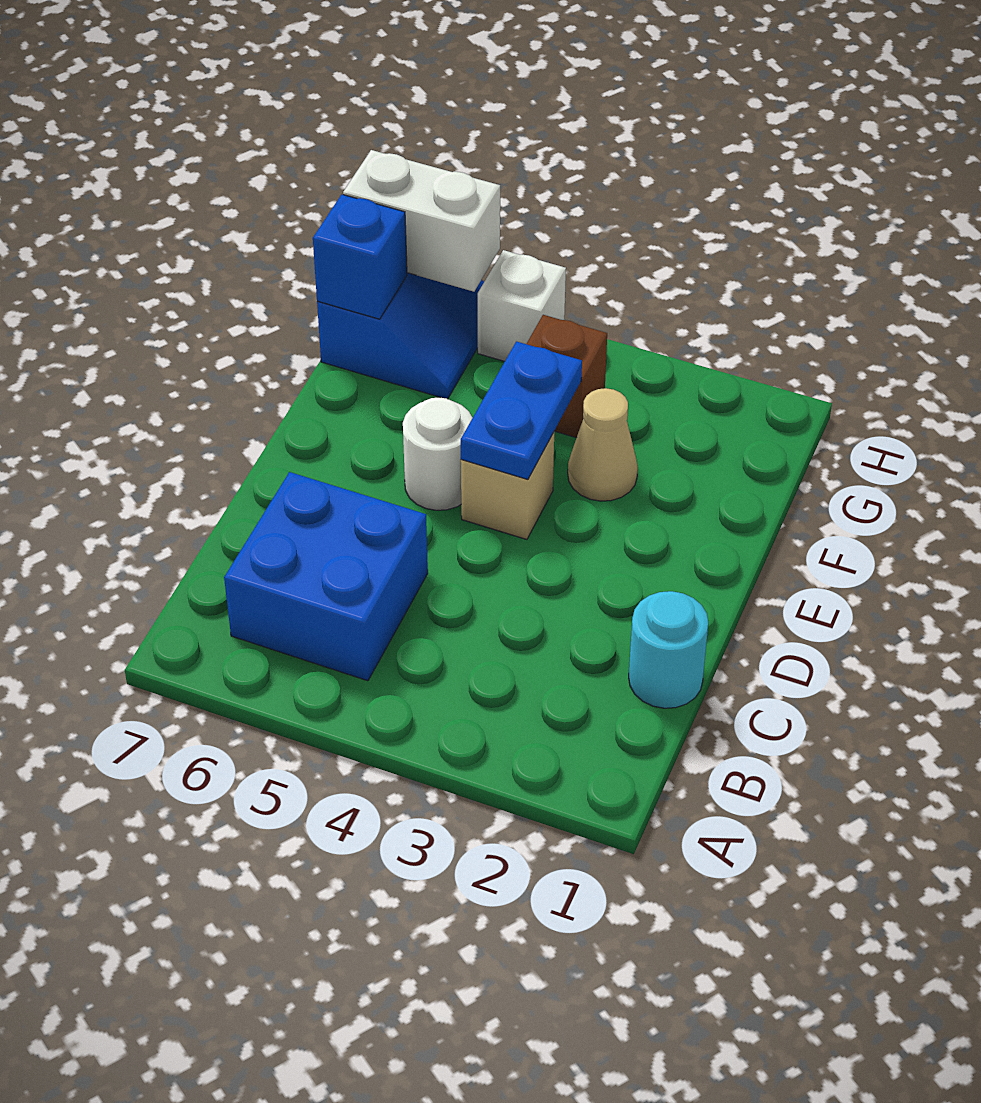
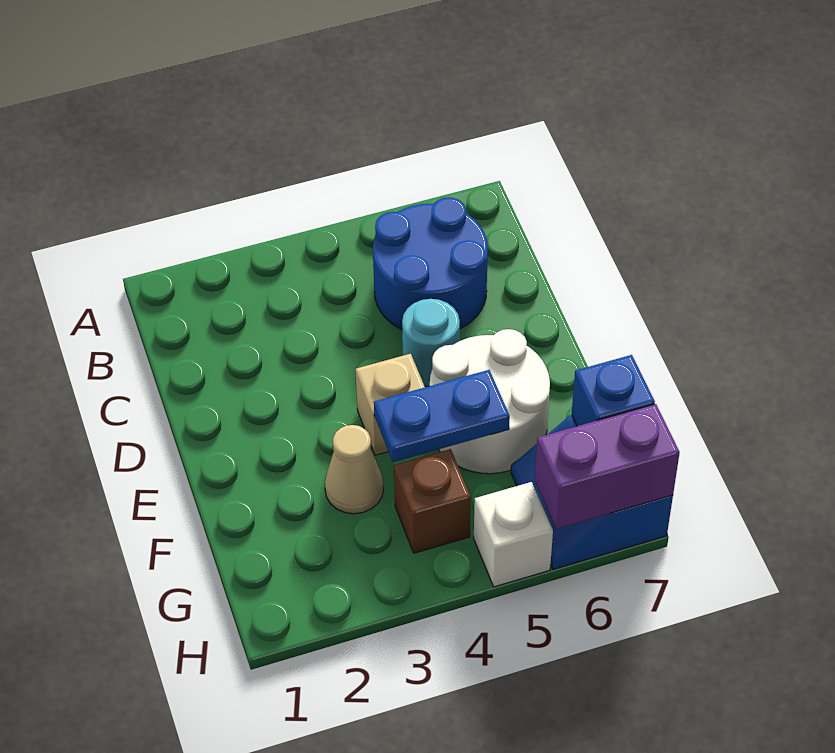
blue brick B5:C6 level 1 -> blue round brick B5:C6 level 1
cyan round brick C1 level 1 -> cyan round brick D5 level 1
blue plate E4:F4 level 2 -> blue plate F4:F5 level 2
white round brick E5 level 1 -> white round brick E5:F6 level 1
white brick H6:H7 level 2 -> purple brick H6:H7 level 2

